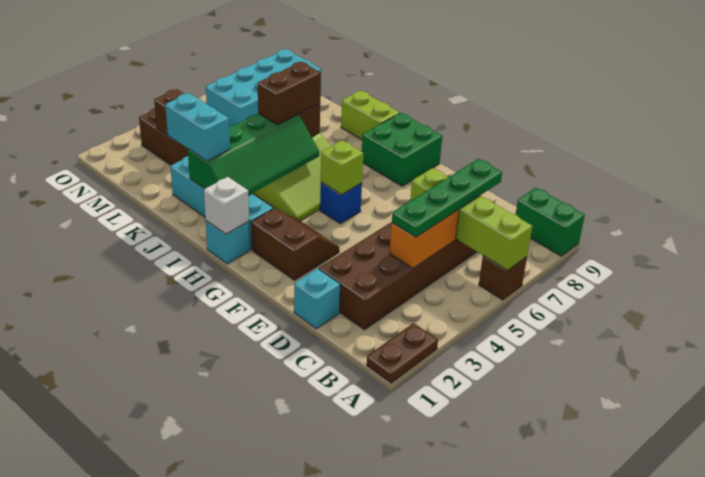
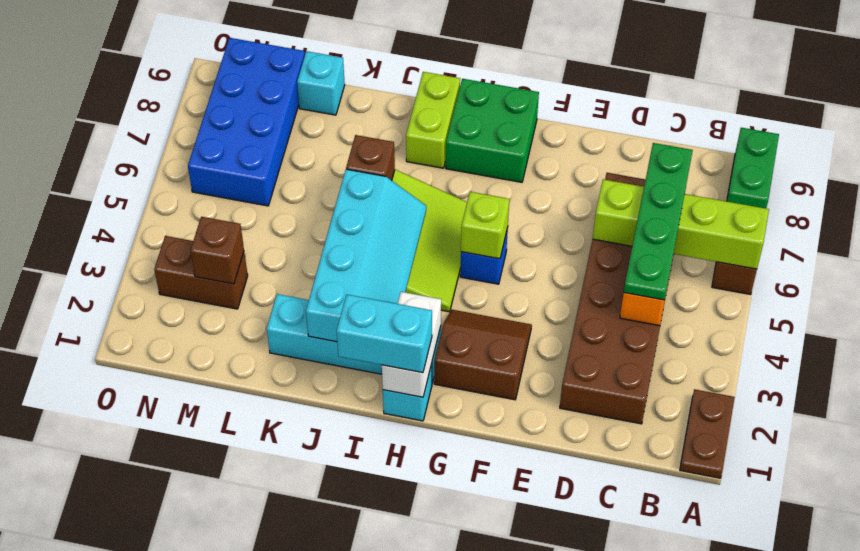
green brick A9:B9 level 1 -> green brick A8:A9 level 1
cyan brick D1 level 1 -> cyan brick L9 level 1
white brick H1 level 2 -> white brick H1:H2 level 2
green slope I2:J5 level 2 top J -> cyan slope I2:J5 level 2 top J
lime brick I9:J9 level 1 -> lime brick I8:I9 level 1
cyan brick J2:K2 level 3 -> cyan brick H1:I1 level 3
brown brick J5:J6 level 3 -> none
cyan brick M6:N9 level 1 -> blue brick M6:N9 level 1

